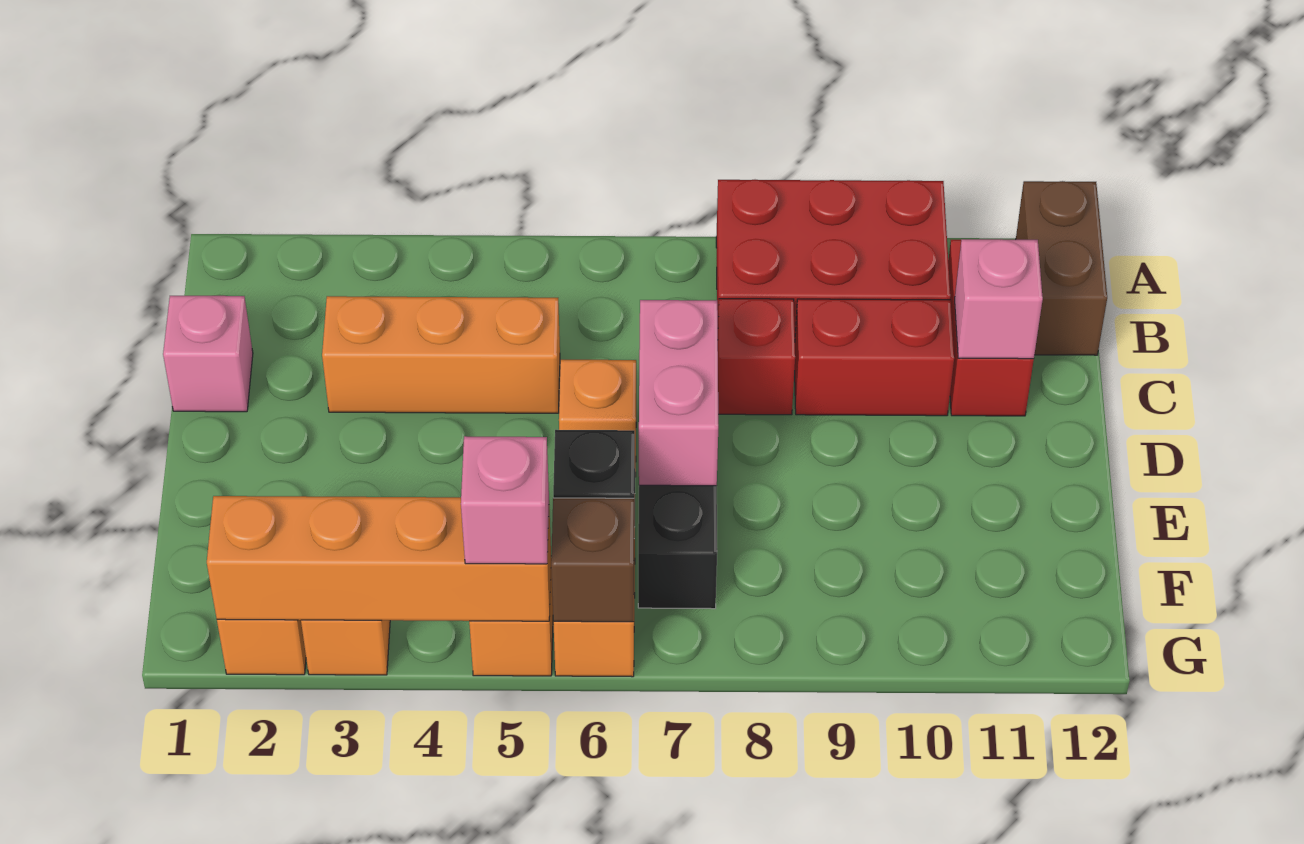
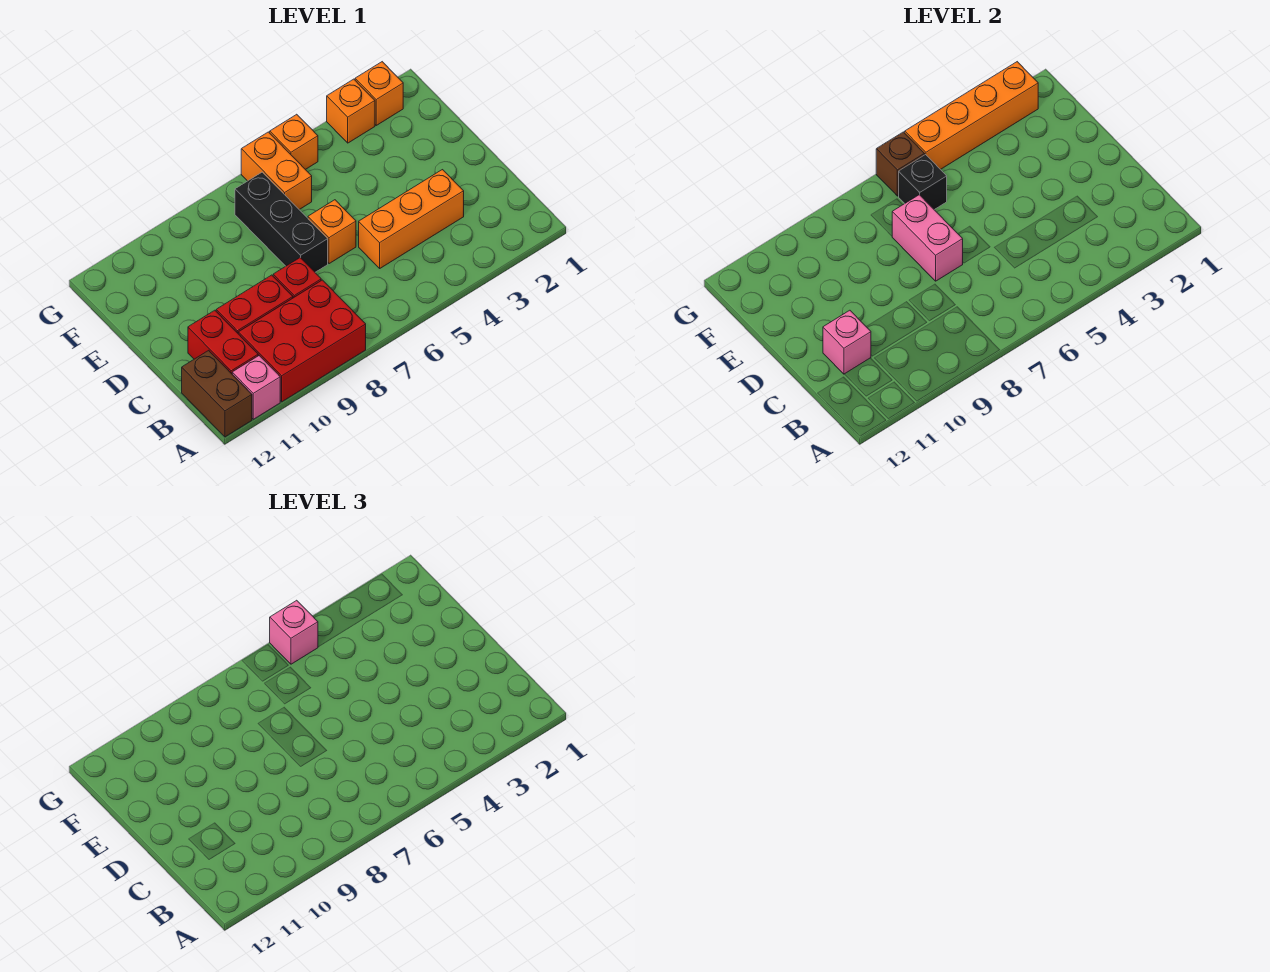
pink brick C1 level 1 -> pink brick A11 level 1

